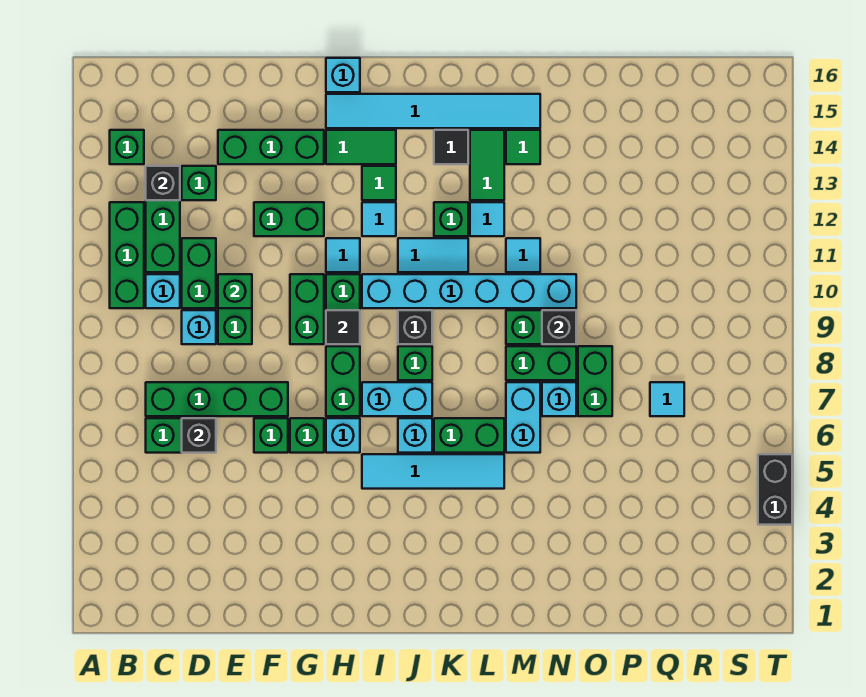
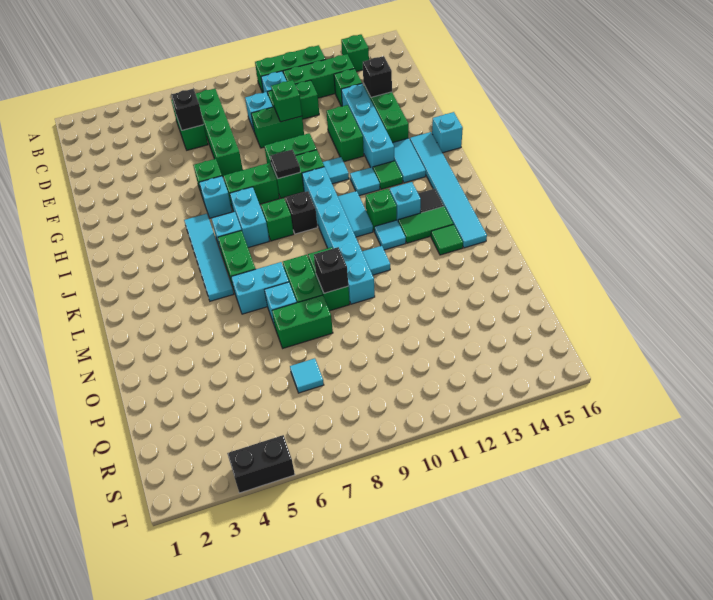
black brick C13 level 2 -> black brick E14 level 2
none -> cyan brick E13:H13 level 1
green brick F6 level 1 -> none
green tile H14:I14 level 1 -> cyan tile H14:I14 level 1
none -> cyan brick K13 level 1

